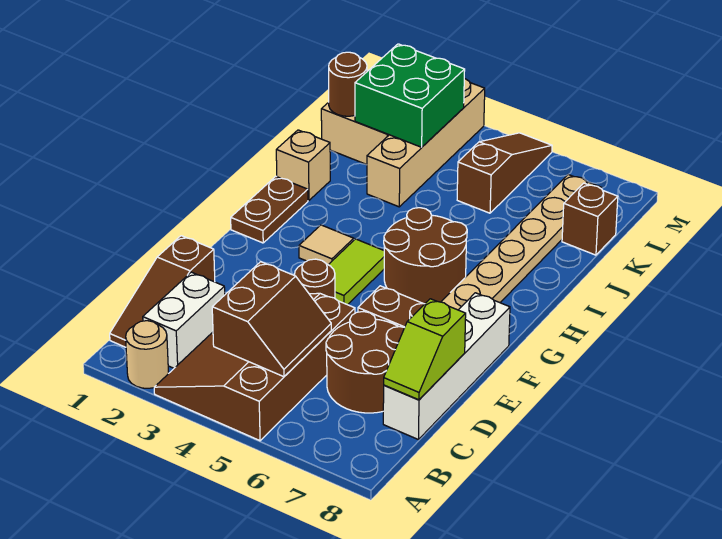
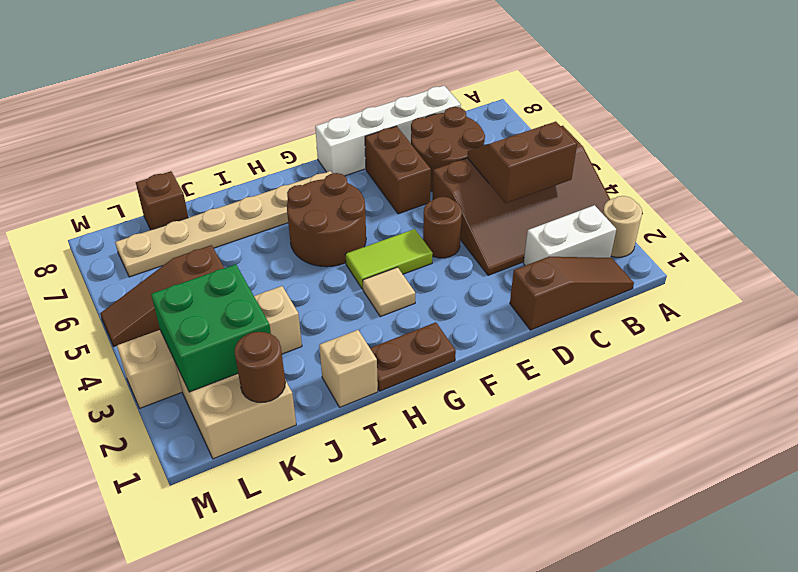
lime slope C8:D8 level 2 top D -> none

